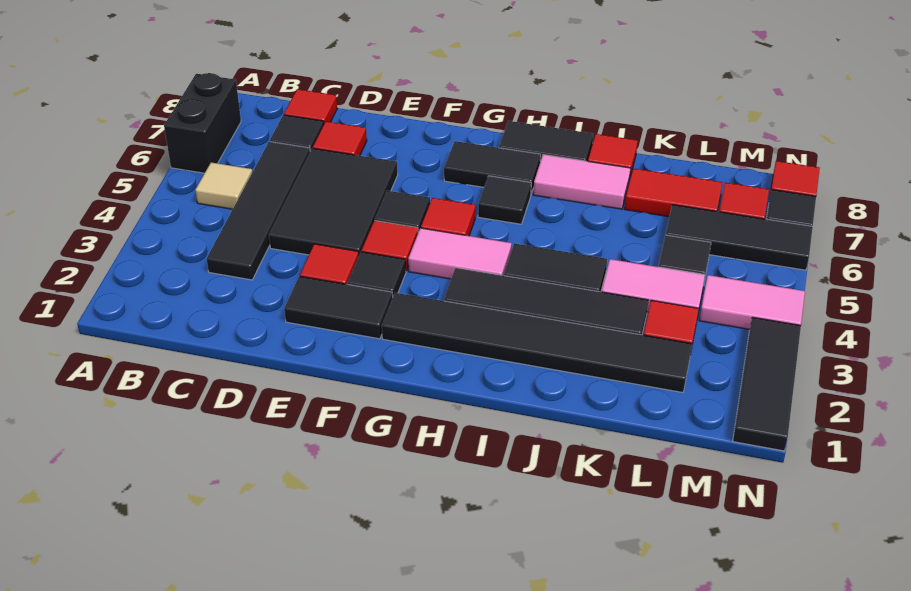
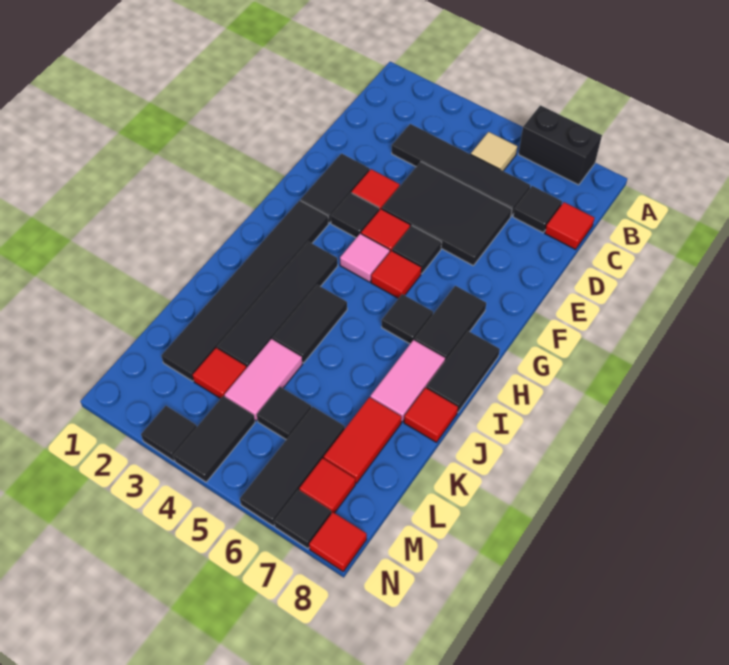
red tile D7 level 1 -> none
pink tile G4:H4 level 1 -> pink tile G4 level 1
pink tile M4:N4 level 1 -> black tile M4:N4 level 1
black tile N1:N3 level 1 -> black tile N3 level 1

